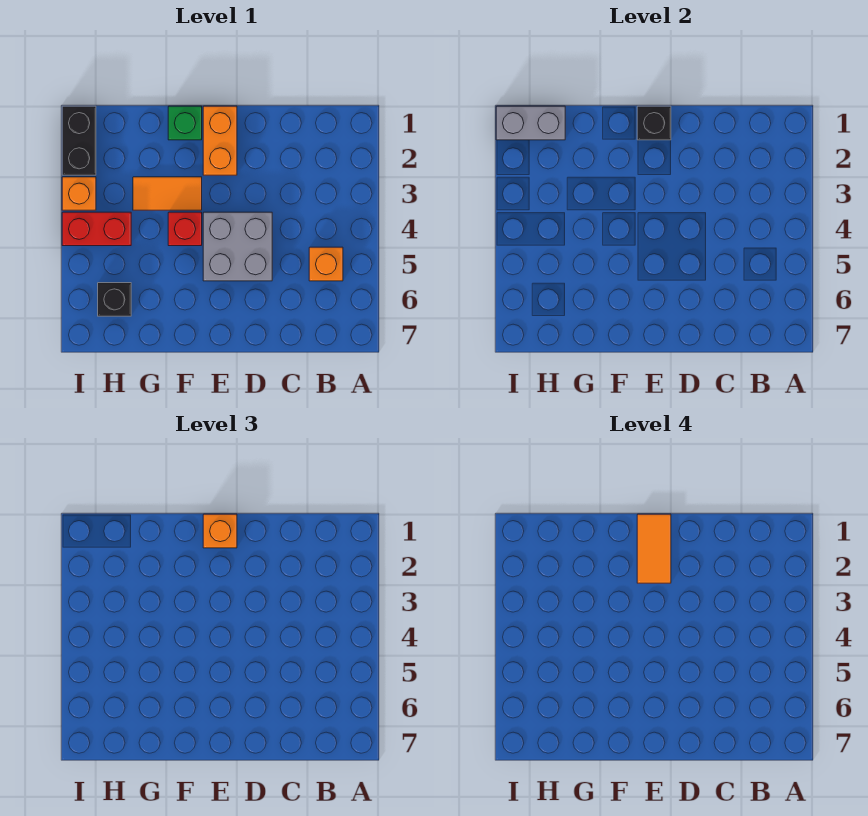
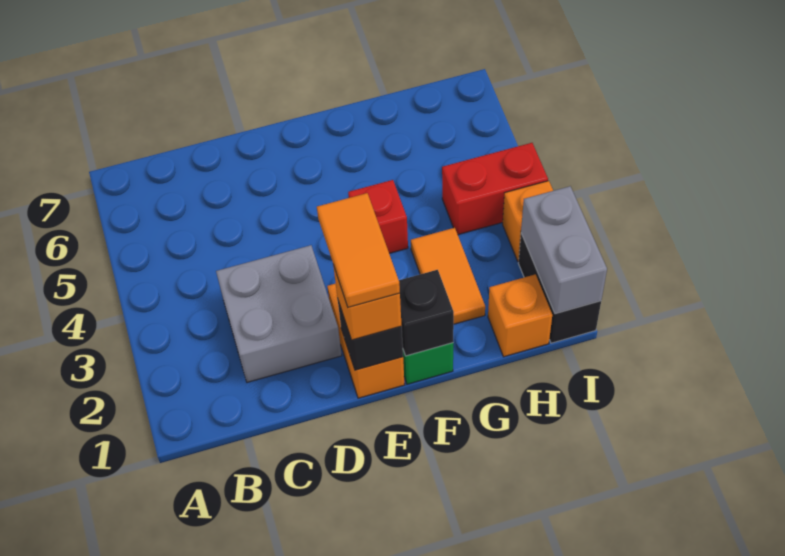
orange brick B5 level 1 -> orange brick H1 level 1
grey brick D4:E5 level 1 -> grey brick C2:D3 level 1
orange tile F3:G3 level 1 -> orange tile G2:G3 level 1
grey brick H1:I1 level 2 -> grey brick I1:I2 level 2
black brick H6 level 1 -> black brick F1 level 2

